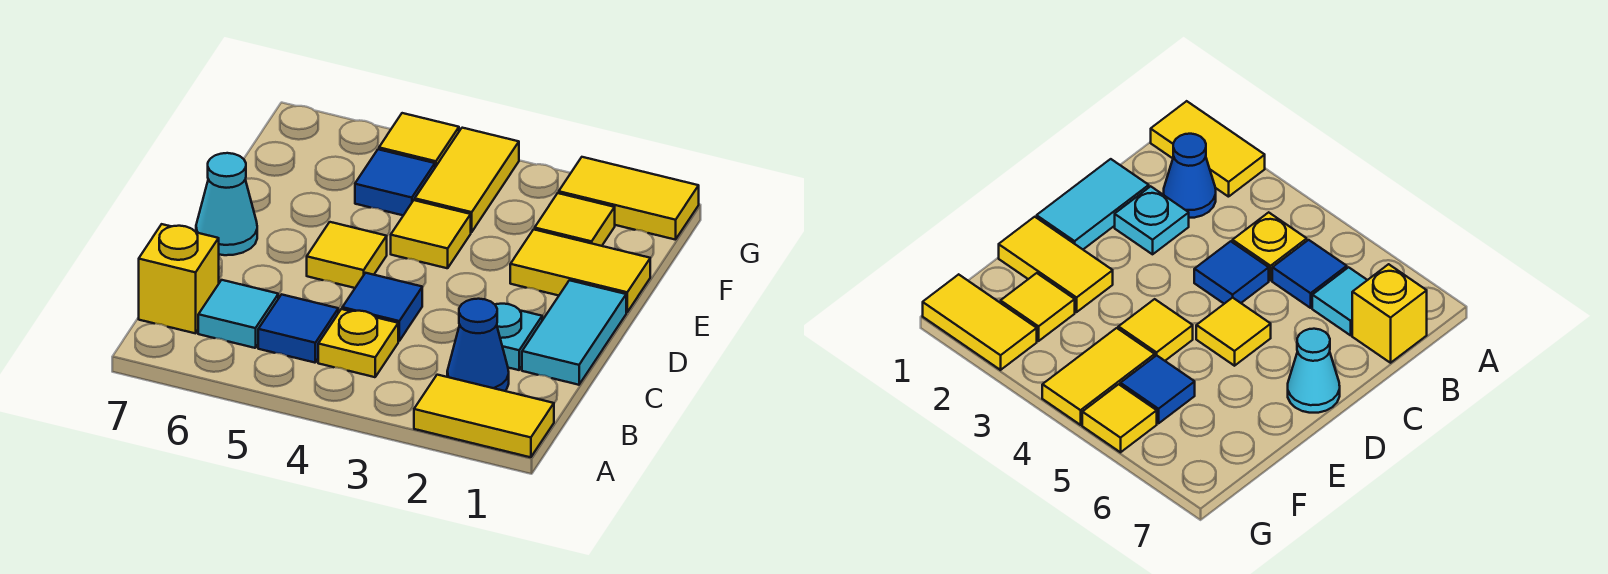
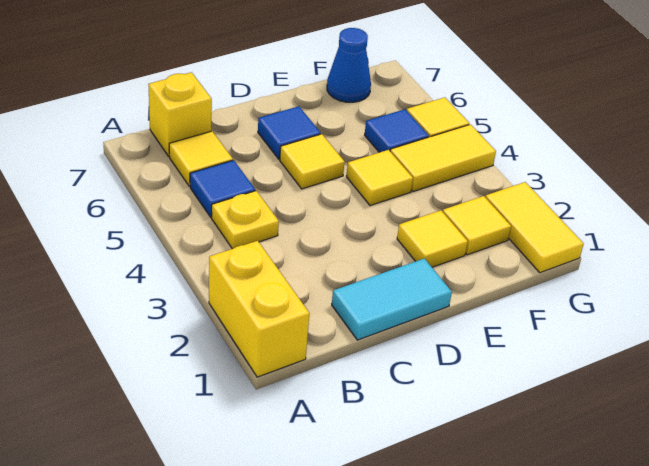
yellow tile A1:A2 level 1 -> yellow brick A1:A2 level 1
blue cone B2 level 1 -> blue cone F7 level 1
cyan tile B6 level 1 -> yellow tile B6 level 1
cyan plate C2 level 1 -> none
blue tile C4 level 1 -> blue tile D6 level 1
cyan cone D7 level 1 -> none
yellow tile E1:E2 level 1 -> yellow tile E2 level 1

